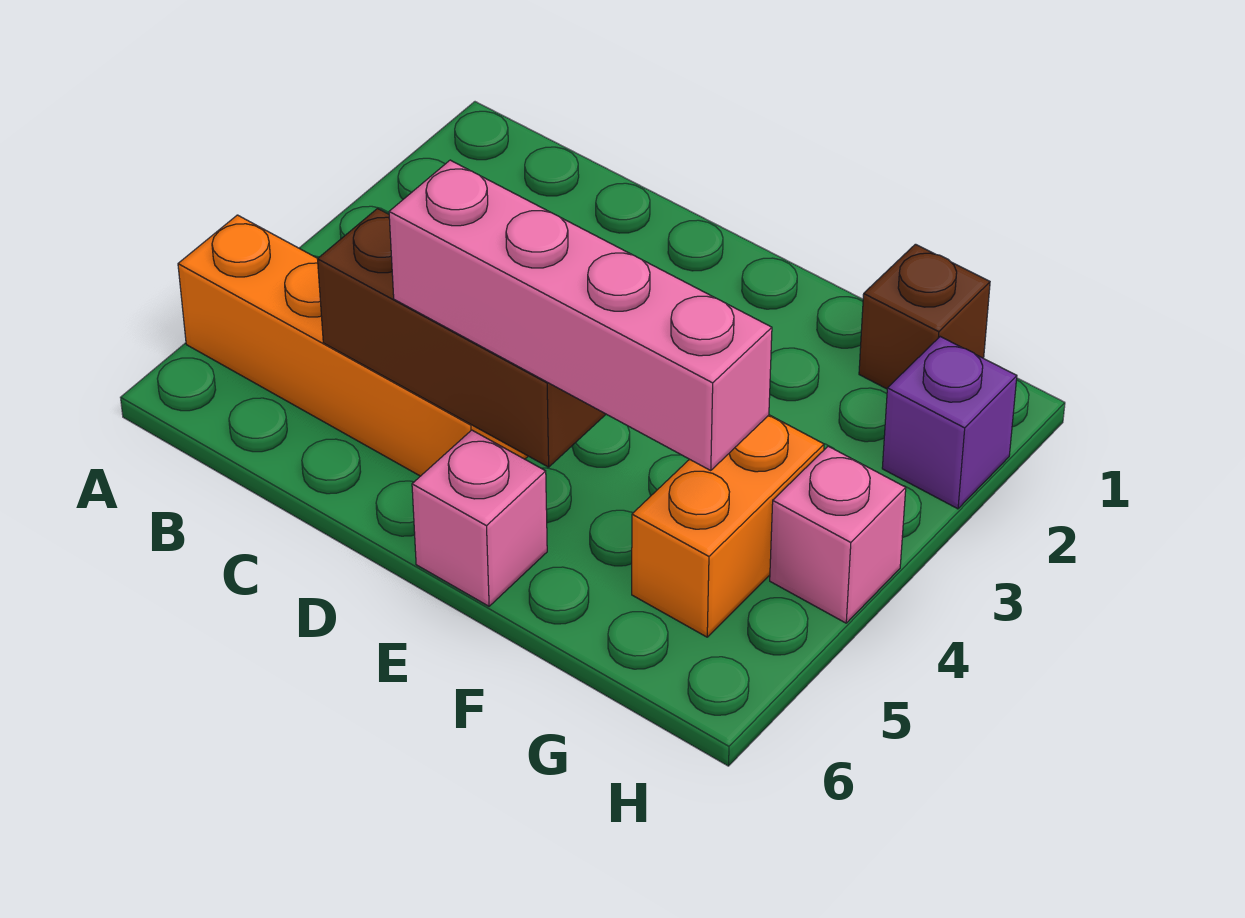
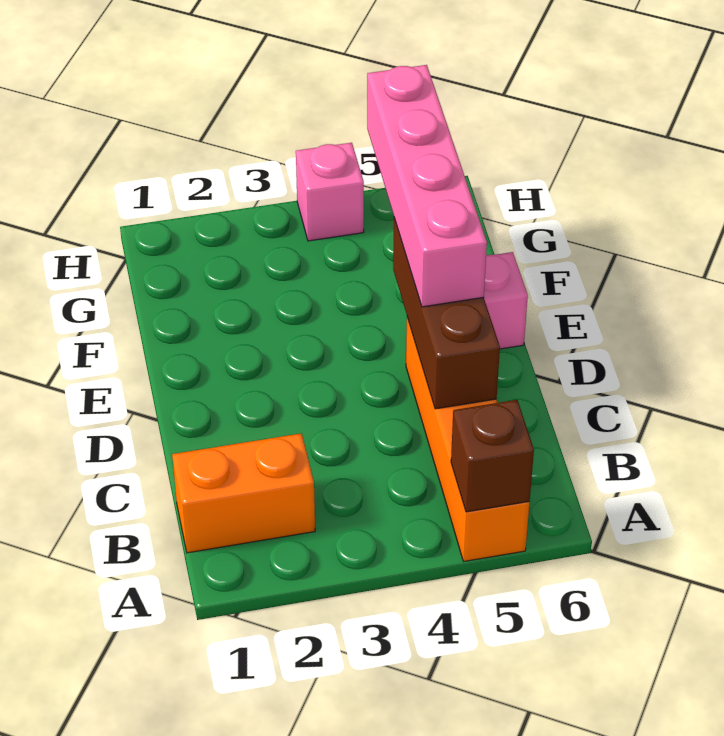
brown brick G1 level 1 -> brown brick A5 level 2
orange brick G4:G5 level 1 -> orange brick B1:B2 level 1
purple brick H2 level 1 -> none

